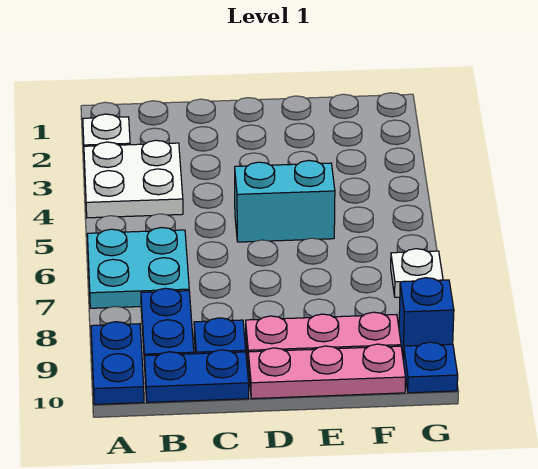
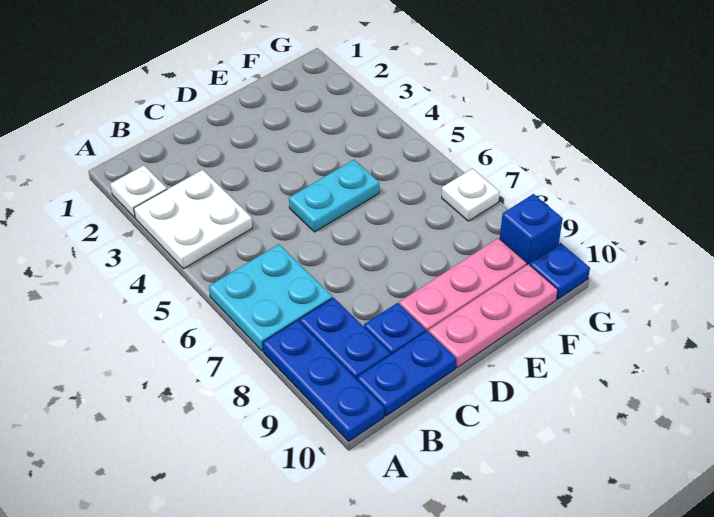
blue plate A9:A10 level 1 -> blue plate A8:A10 level 1
cyan brick D5:E5 level 1 -> cyan plate D5:E5 level 1

